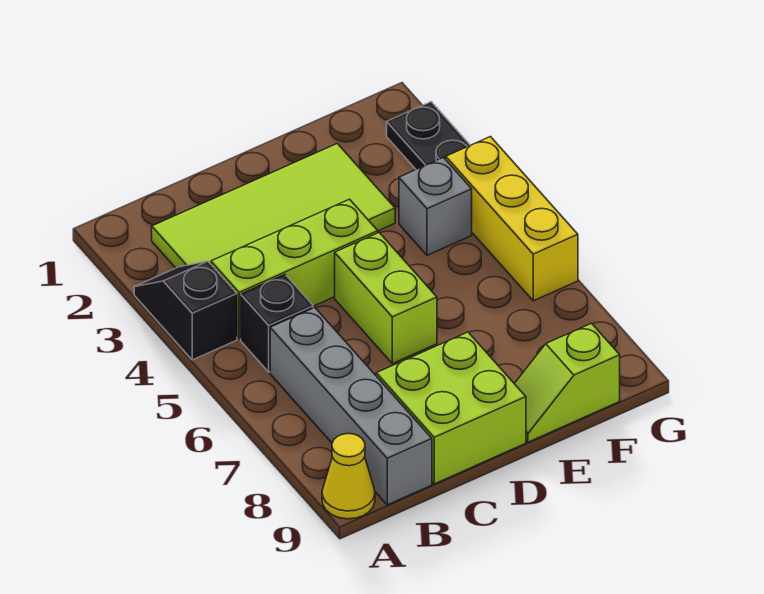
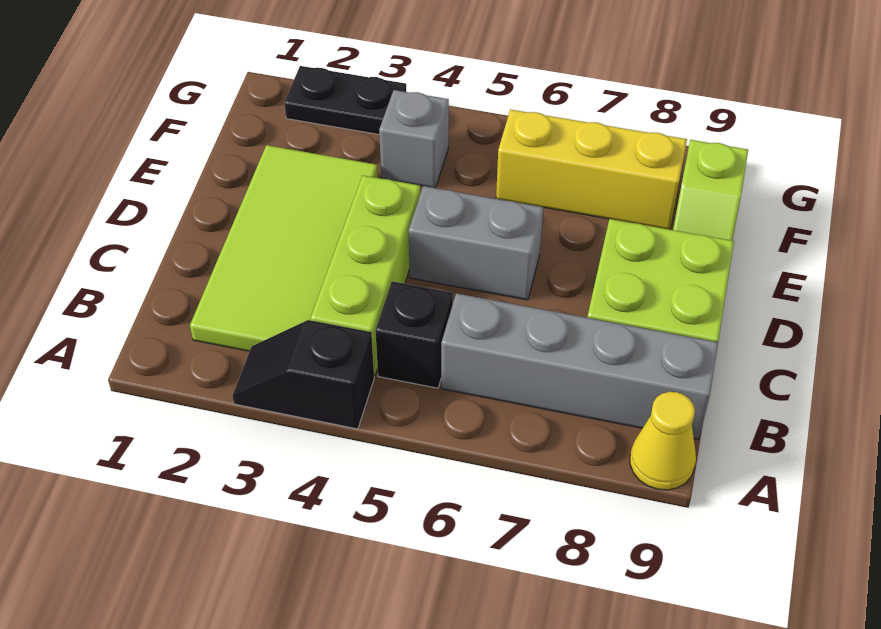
lime brick D5:D6 level 1 -> grey brick D5:D6 level 1
yellow brick G4:G6 level 1 -> yellow brick F6:F8 level 1

